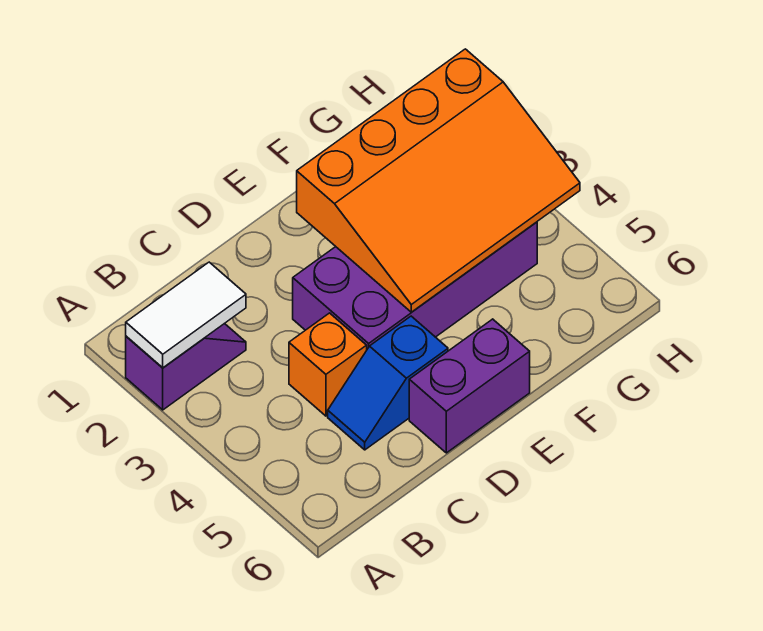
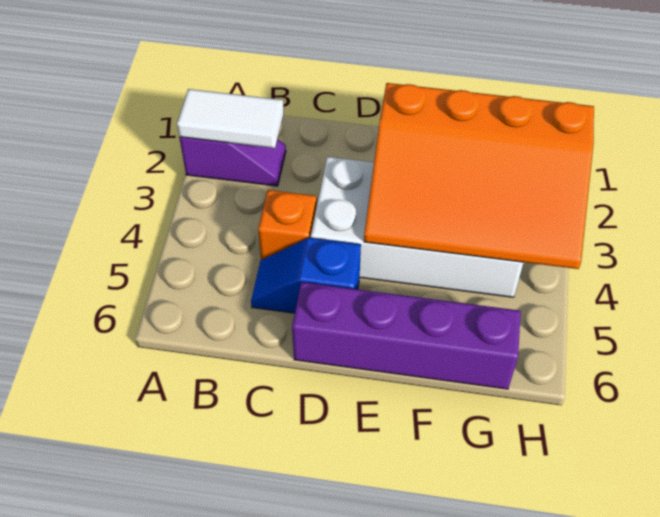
purple brick D3:G4 level 1 -> white brick D3:G4 level 1
purple brick D6:E6 level 1 -> purple brick D6:G6 level 1

